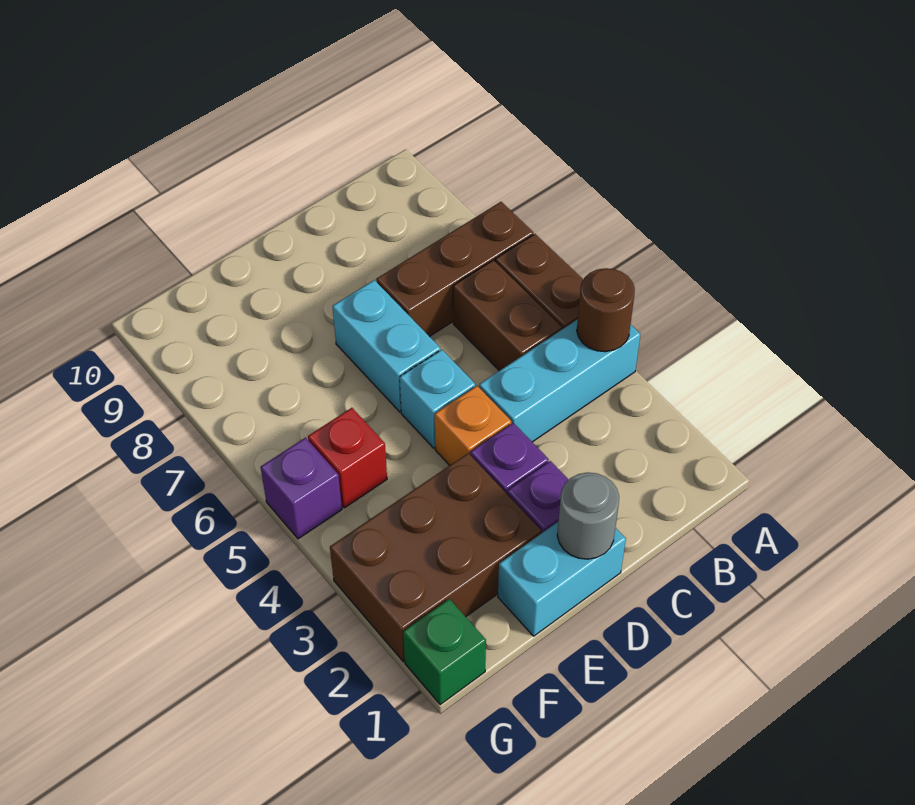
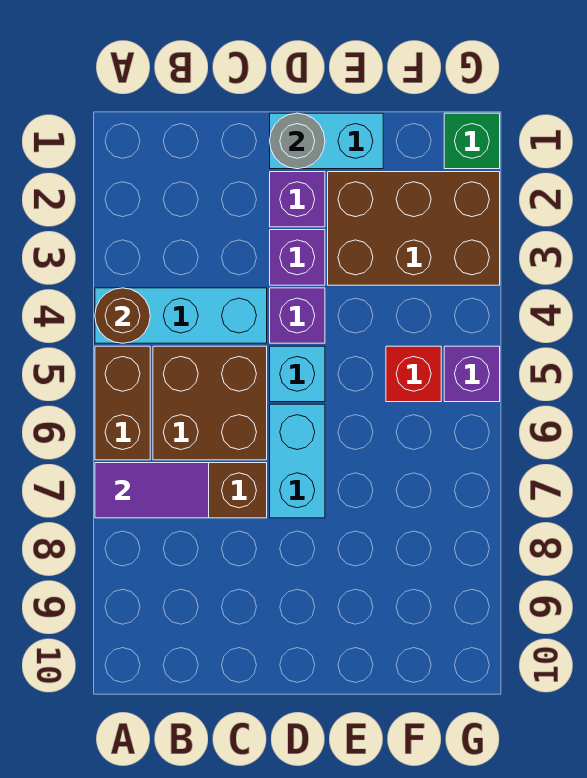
none -> purple tile A7:B7 level 2
brown brick B5:B6 level 1 -> brown brick B5:C6 level 1
orange brick D4 level 1 -> purple brick D4 level 1

